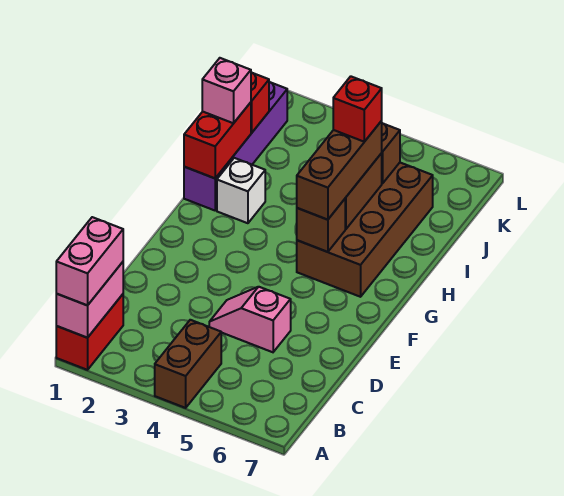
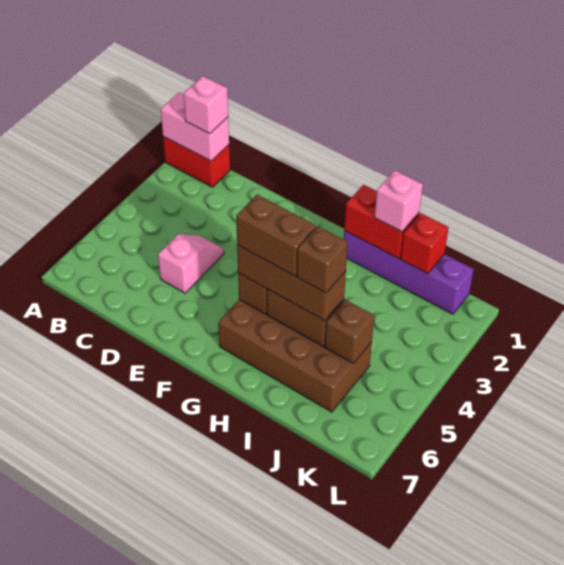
pink brick A1:B1 level 3 -> pink brick B1 level 3
brown brick A4:B4 level 1 -> brown brick G5:H5 level 4
white brick H2 level 1 -> none
red brick I5 level 4 -> brown brick I5 level 4

